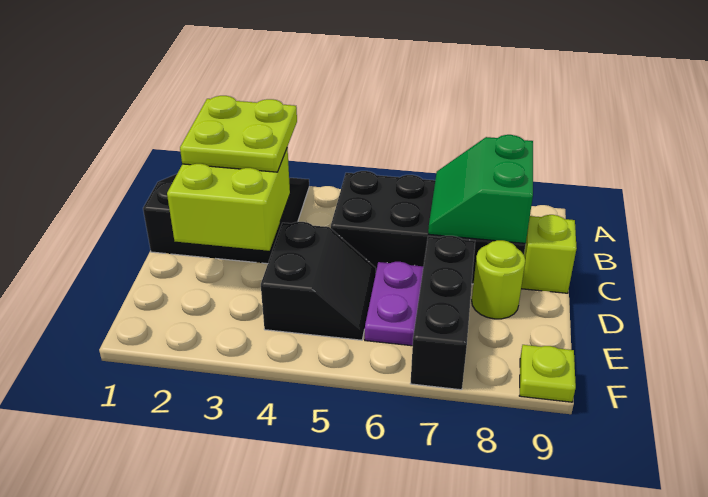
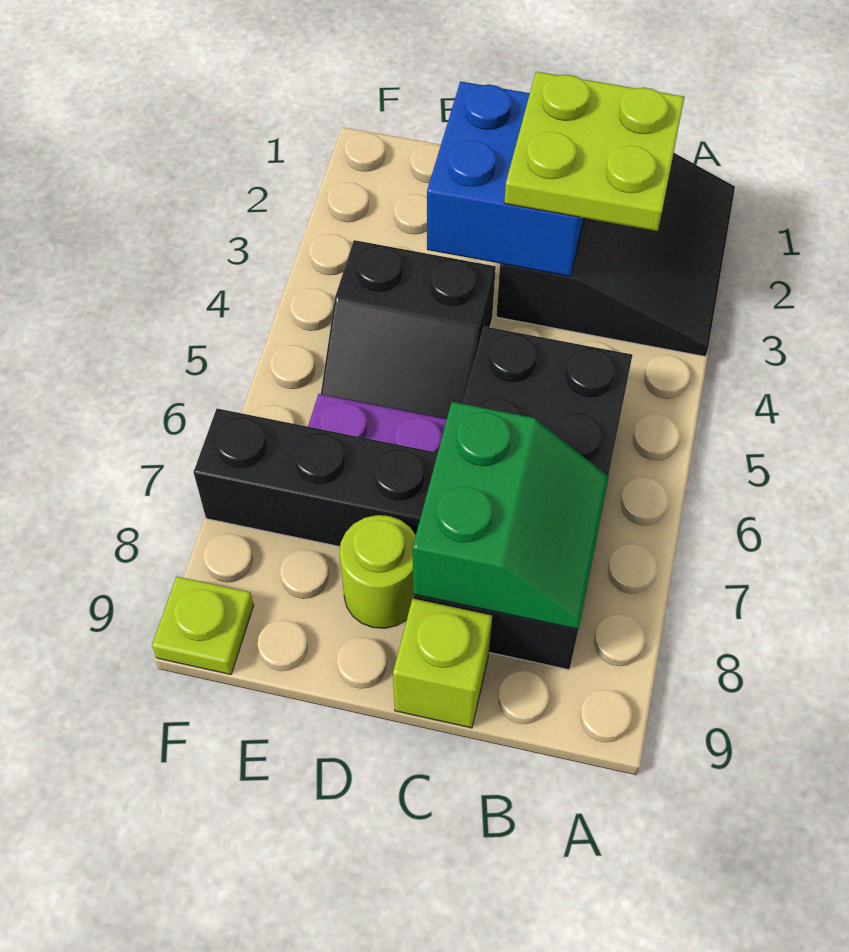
green slope B7:C8 level 2 top 8 -> green slope B7:C8 level 2 top C
lime brick C2:D3 level 2 -> blue brick C2:D3 level 2

